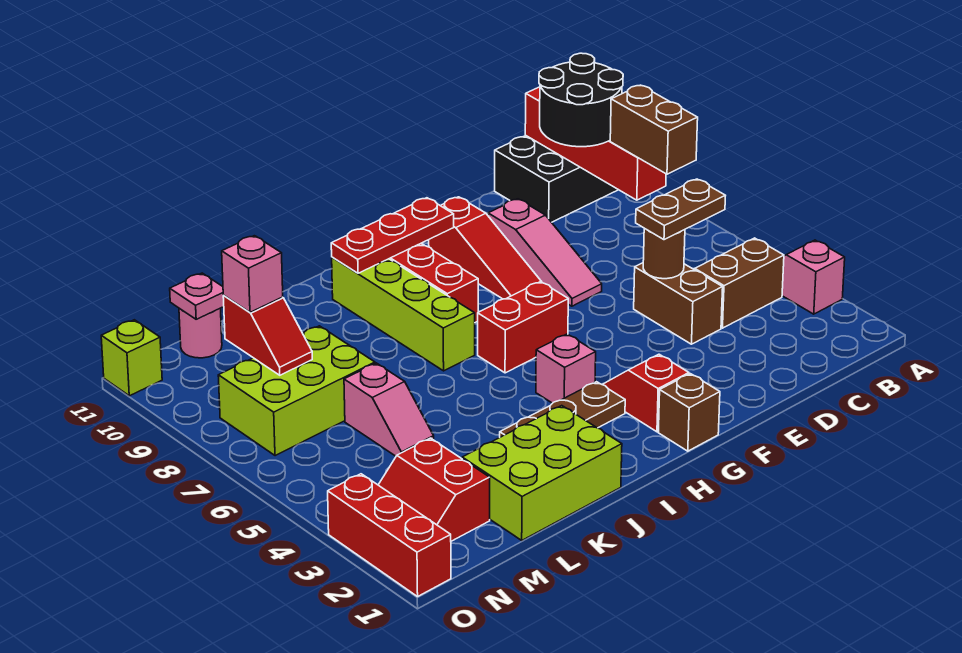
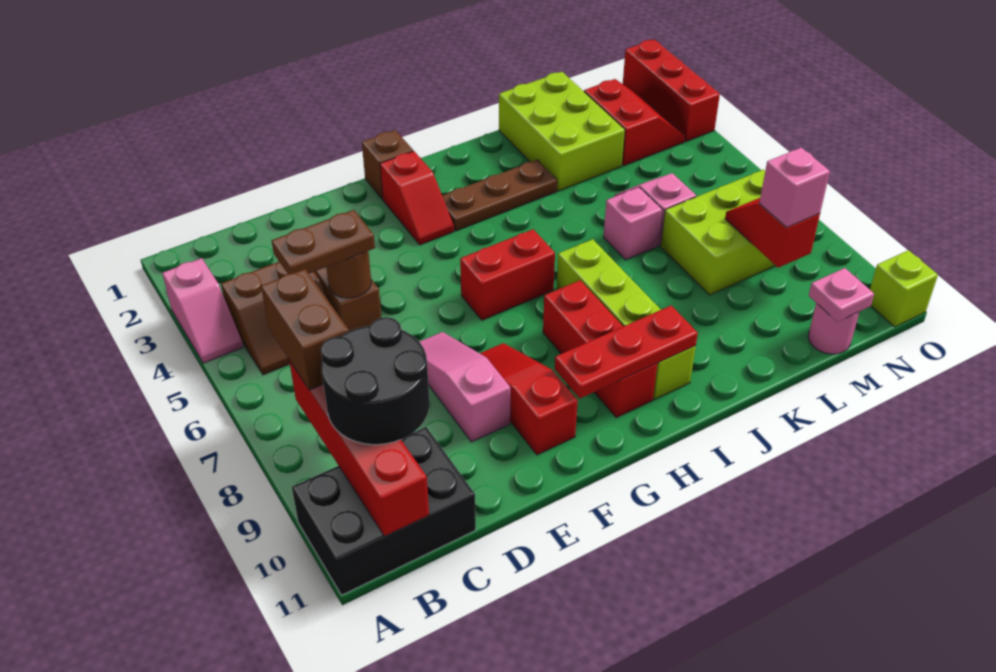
pink brick H4 level 1 -> pink brick K6 level 1
lime brick J1:L2 level 1 -> lime brick K1:L3 level 1

